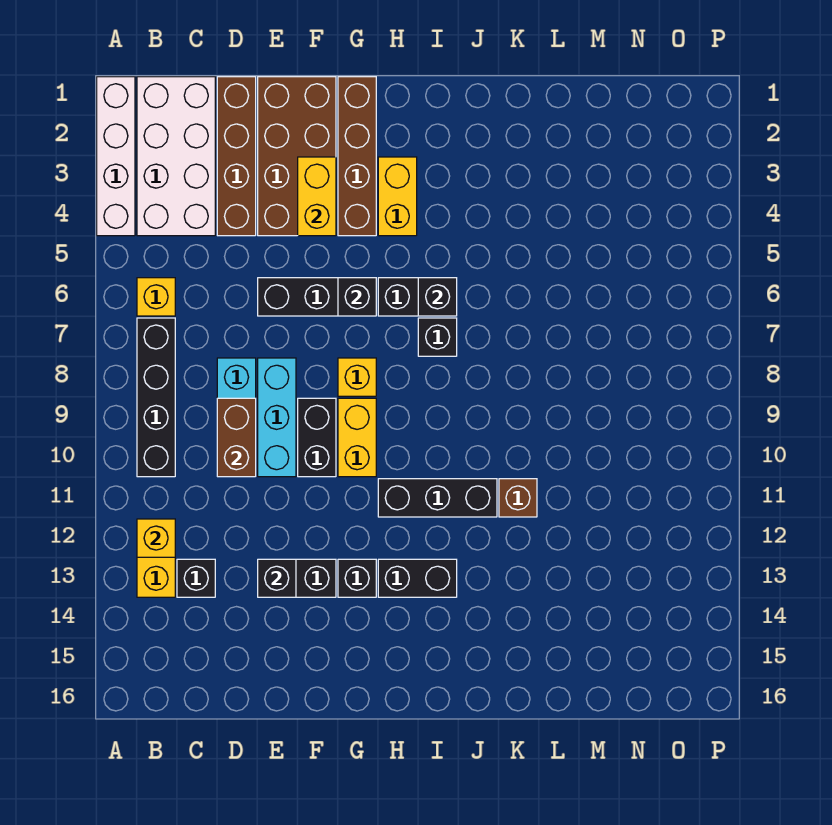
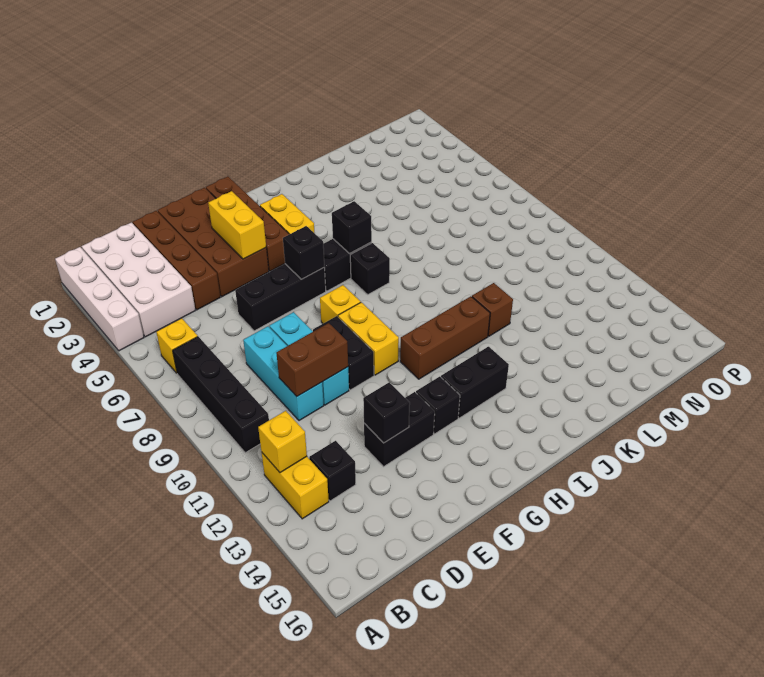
brown brick D9:D10 level 2 -> brown brick D10:E10 level 2
black brick H11:J11 level 1 -> brown brick H11:J11 level 1

